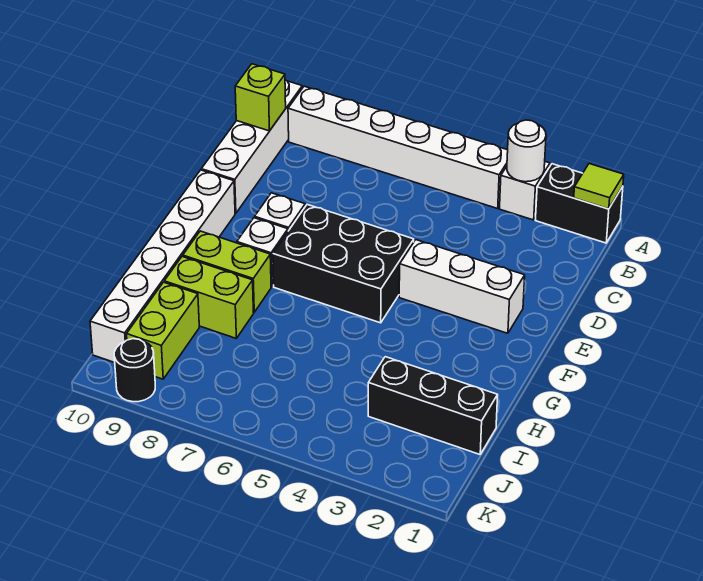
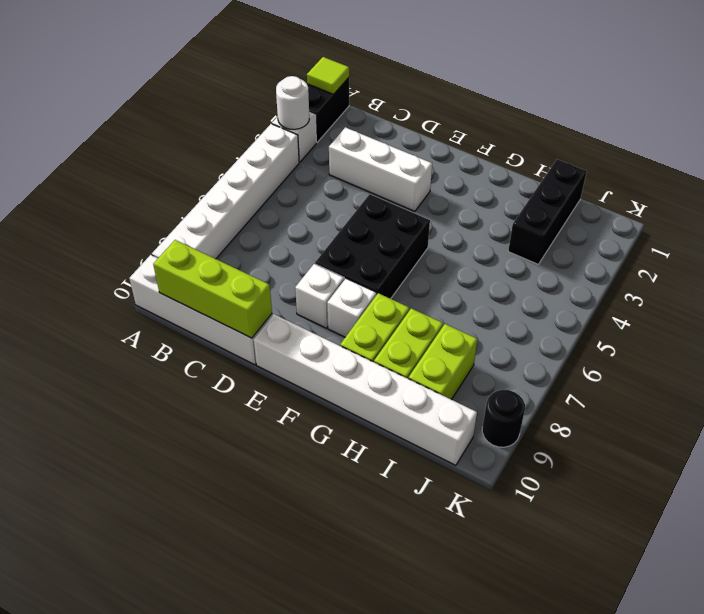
lime brick B10 level 2 -> lime brick B10:D10 level 2
white brick E2:E4 level 1 -> white brick C3:E3 level 1
lime brick I9:J9 level 1 -> lime brick I8:I9 level 1

